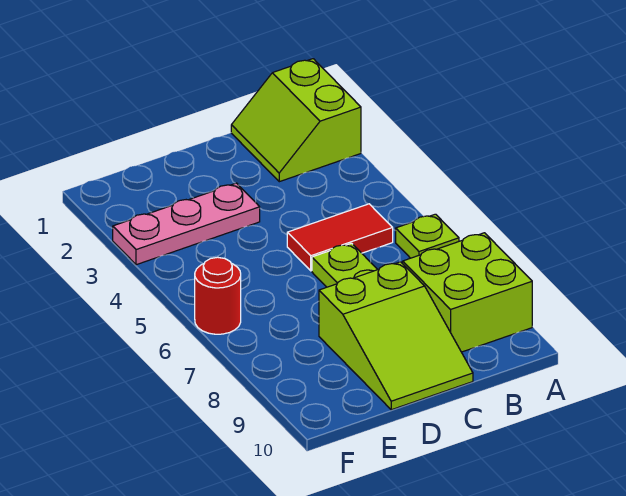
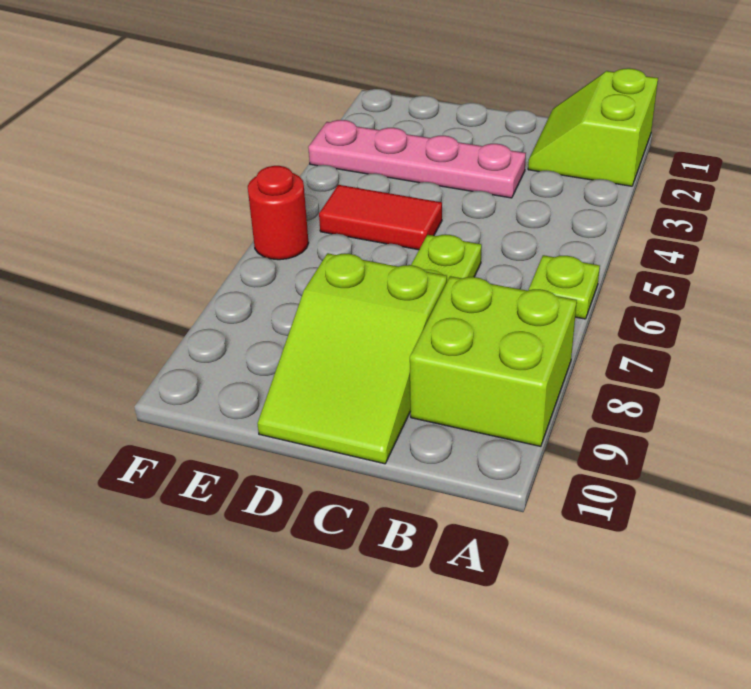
red tile B5:C5 level 1 -> red tile D5:E5 level 1
pink plate D3:F3 level 1 -> pink plate C3:F3 level 1

